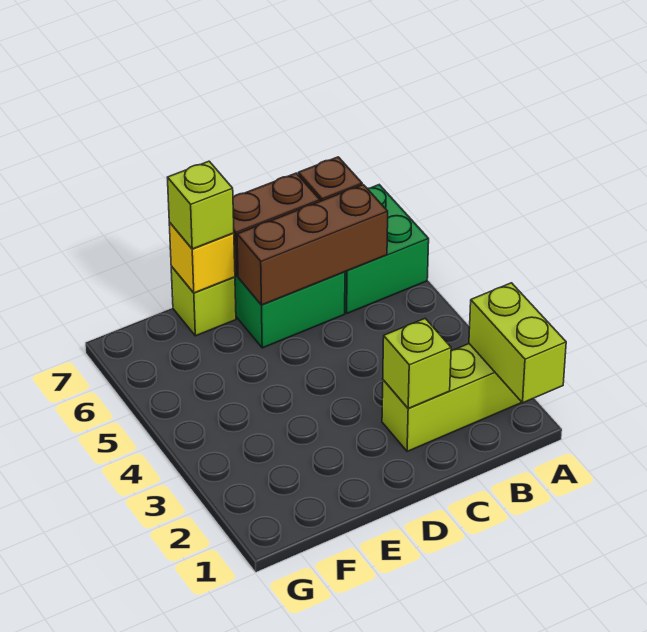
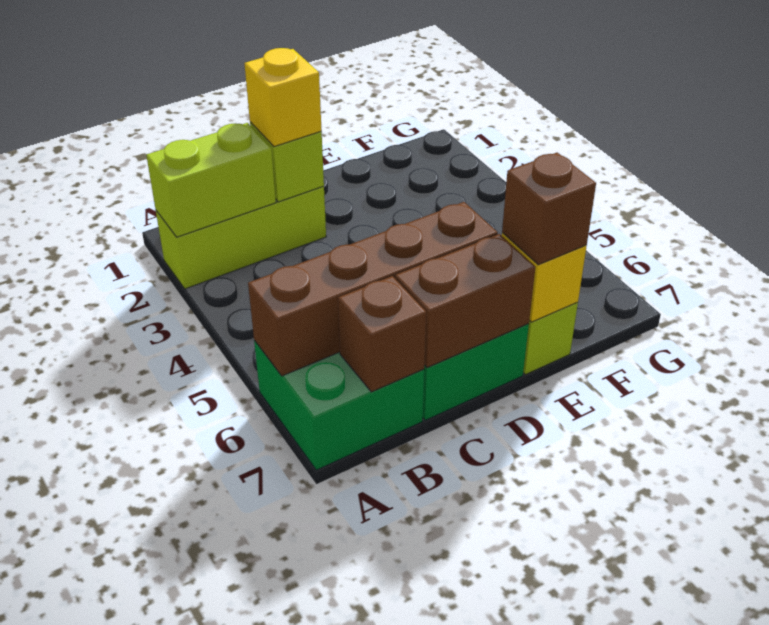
lime brick A1:A2 level 2 -> lime brick A2:B2 level 2
brown brick B6:D6 level 2 -> brown brick A6:D6 level 2
none -> yellow brick C2 level 3
lime brick E7 level 3 -> brown brick E7 level 3

